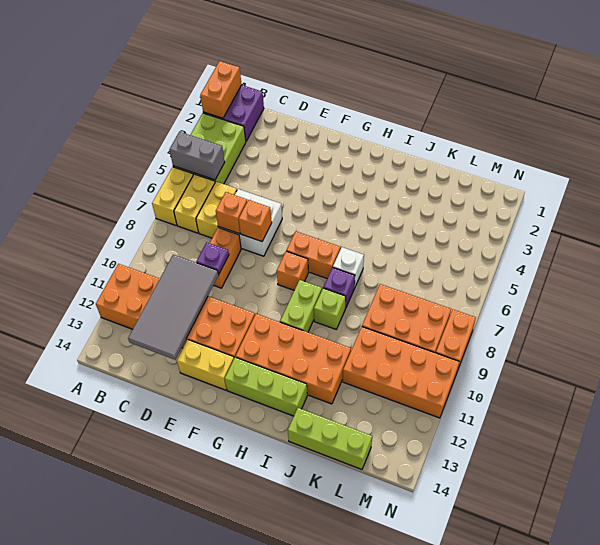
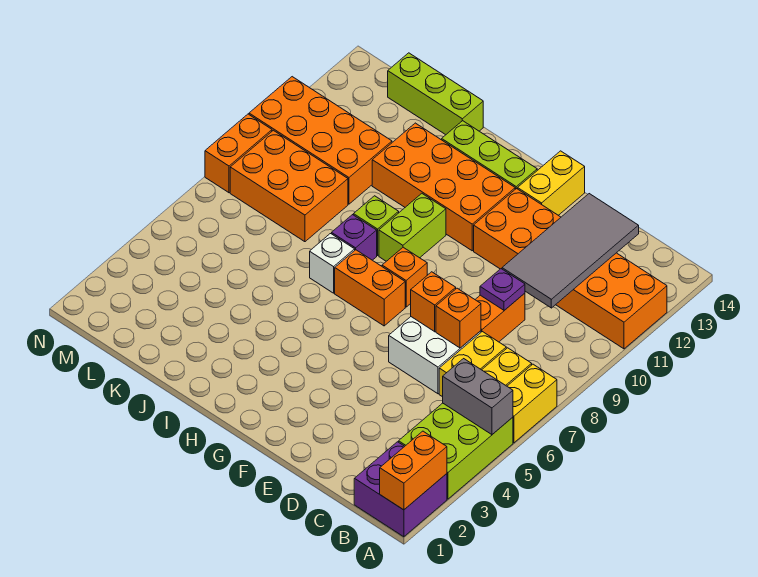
yellow brick E13:F13 level 1 -> yellow brick F13:F14 level 1

